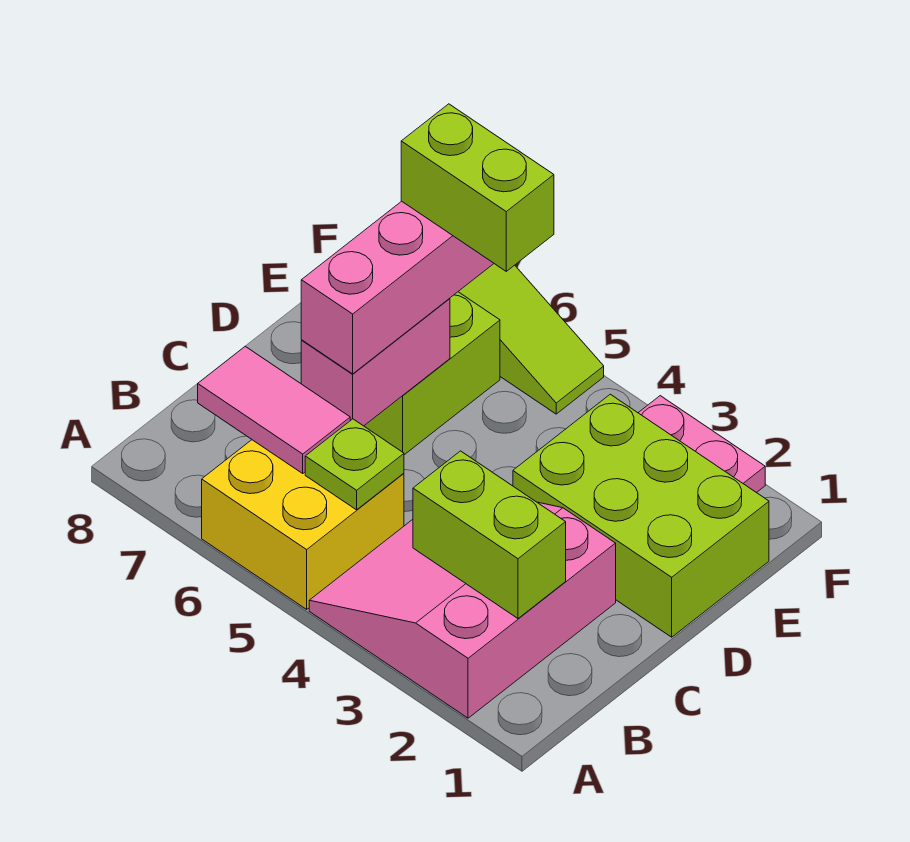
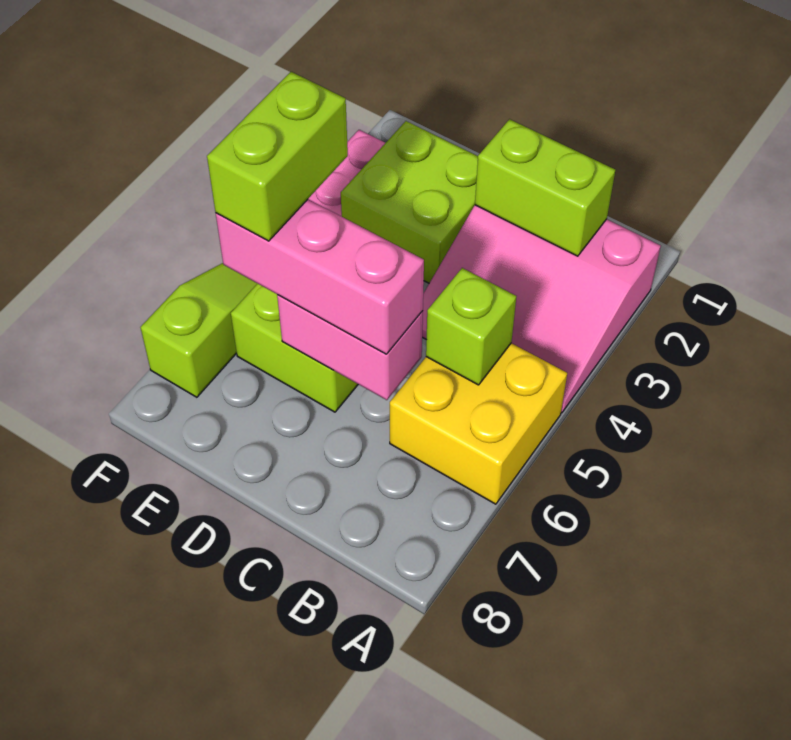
lime brick B2:B3 level 2 -> lime brick B2:C2 level 2
lime plate B5 level 2 -> lime brick B5 level 2
pink tile B6:B7 level 2 -> none
lime brick D1:E3 level 1 -> lime brick D2:E3 level 1

